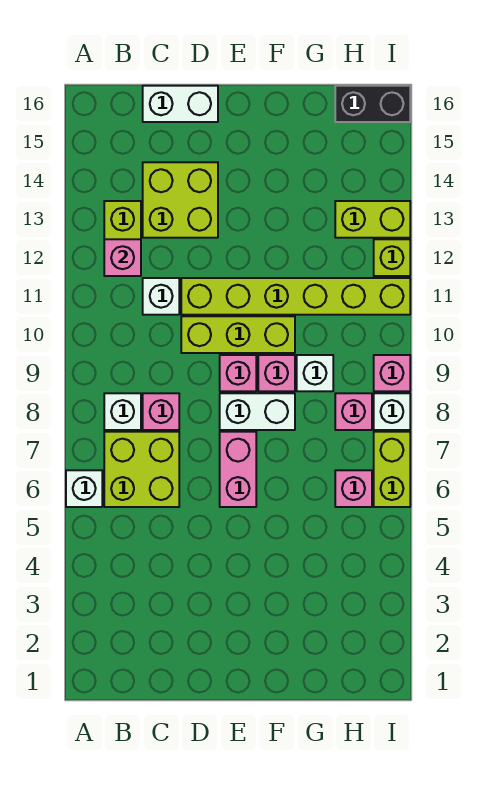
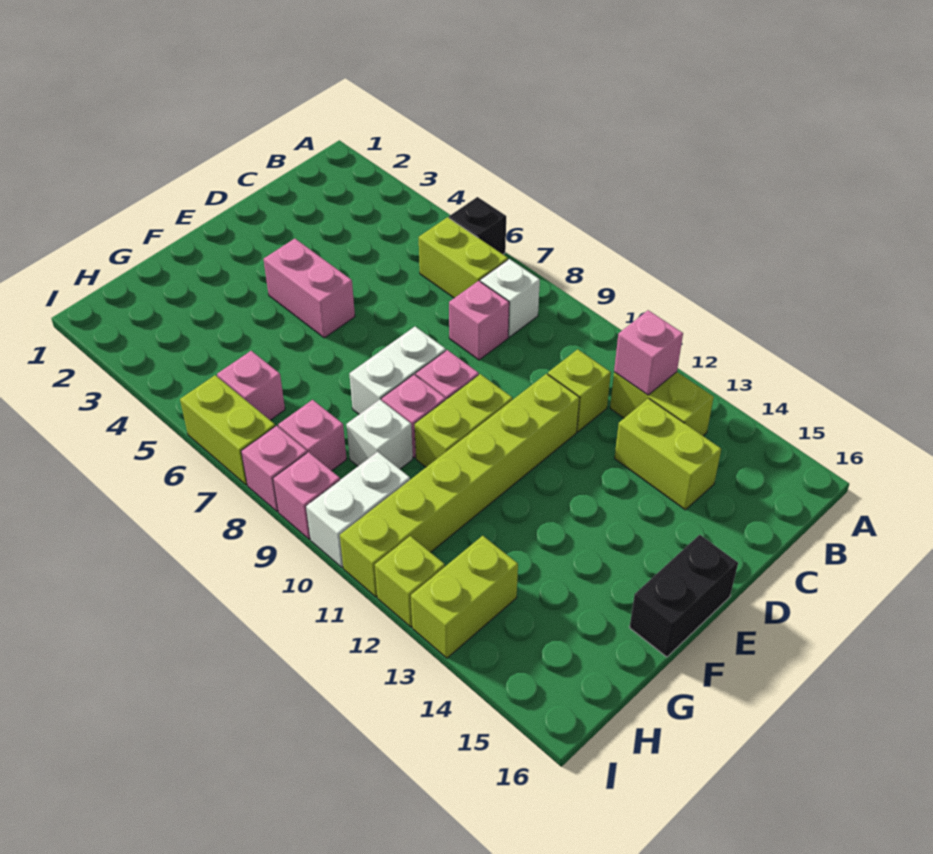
white brick A6 level 1 -> black brick A6 level 1
lime brick B6:C7 level 1 -> lime brick B6:B7 level 1
white brick C11 level 1 -> lime brick C11 level 1
lime brick C13:D14 level 1 -> lime brick C13:C14 level 1
white brick C16:D16 level 1 -> white brick H10:I10 level 1
lime brick D10:F10 level 1 -> lime brick E10:F10 level 1
pink brick E6:E7 level 1 -> pink brick E4:E5 level 1
black brick H16:I16 level 1 -> black brick E16:F16 level 1
white brick I8 level 1 -> pink brick I8 level 1

